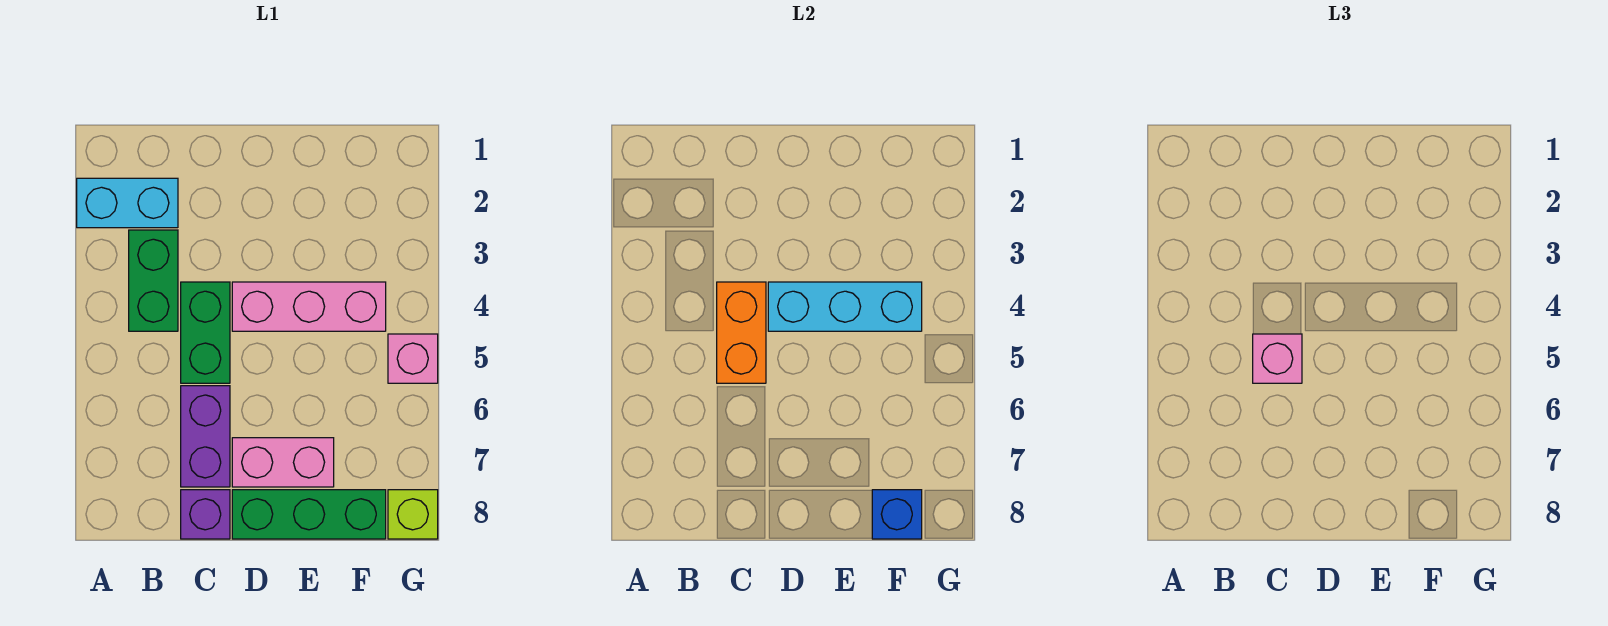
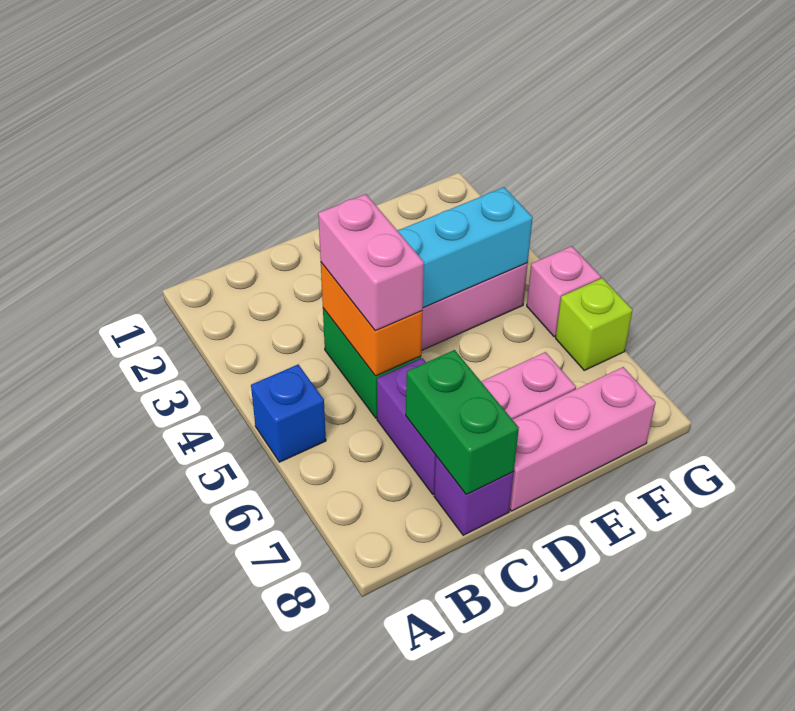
cyan brick A2:B2 level 1 -> none
green brick B3:B4 level 1 -> green brick C7:C8 level 2
pink brick C5 level 3 -> pink brick C4:C5 level 3
green brick D8:F8 level 1 -> pink brick D8:F8 level 1
blue brick F8 level 2 -> blue brick A5 level 1
lime brick G8 level 1 -> lime brick G6 level 1

